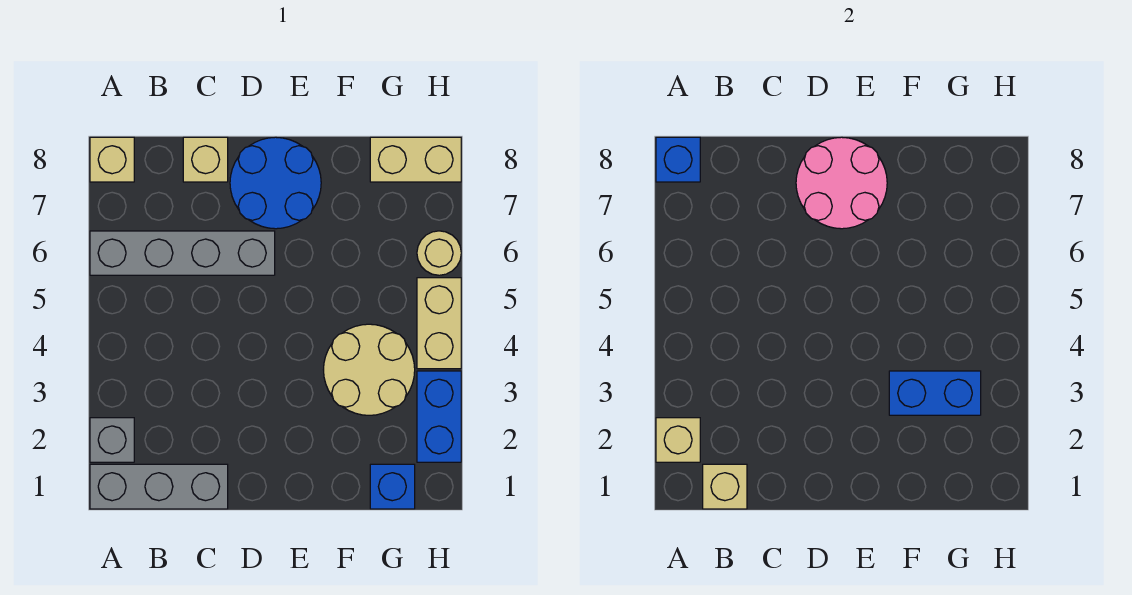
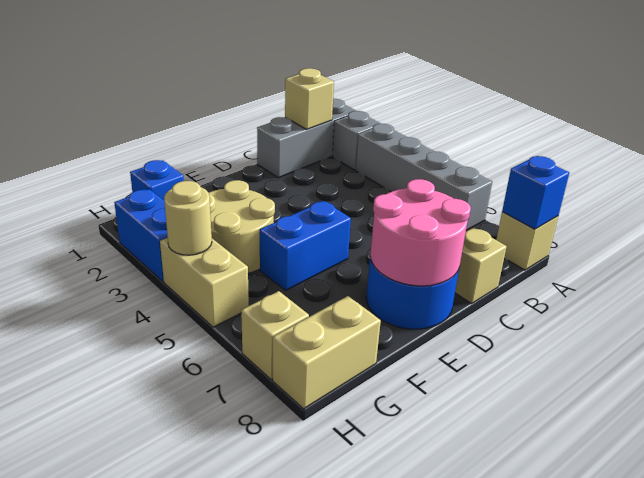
tan brick A2 level 2 -> tan brick H7 level 1
grey brick A6:D6 level 1 -> grey brick A3:A6 level 1
blue brick F3:G3 level 2 -> blue brick E5:F5 level 1
tan round brick H6 level 1 -> tan round brick H4 level 2

